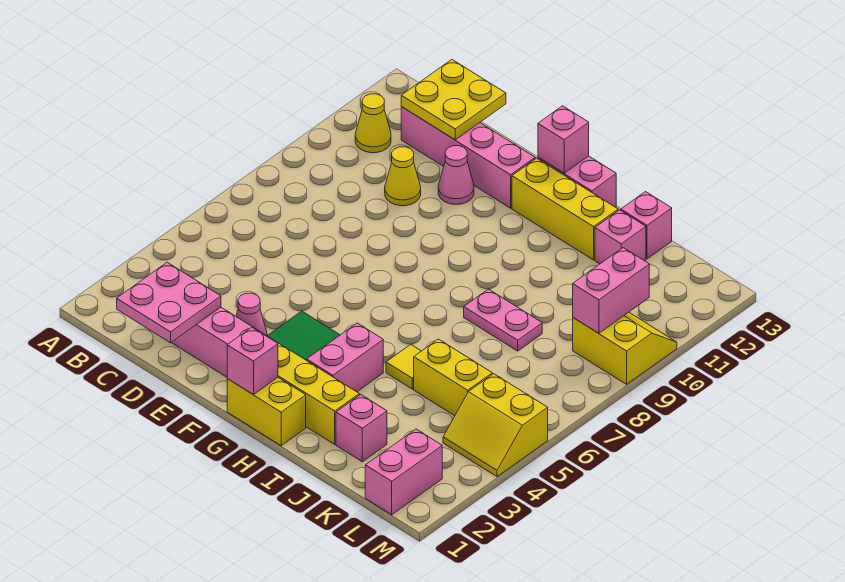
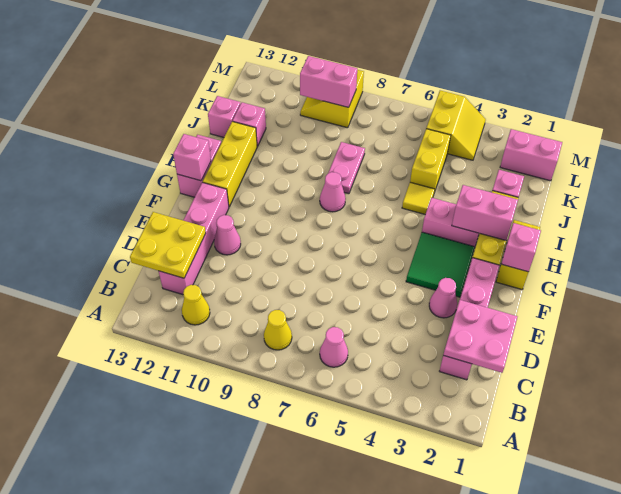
none -> pink cone B6 level 1
yellow cone D10 level 1 -> yellow cone B8 level 1
none -> pink brick H2:H3 level 2
none -> pink cone H8 level 1

